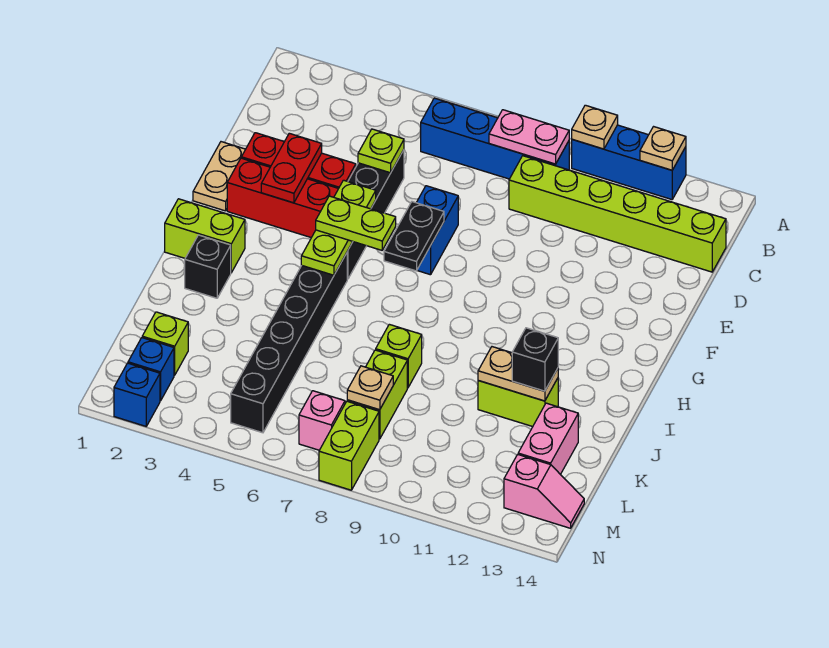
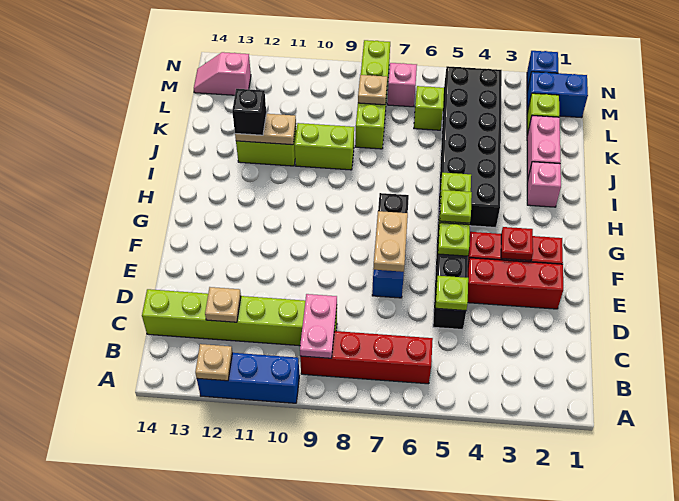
tan plate A10 level 2 -> tan plate C12 level 2
blue brick B6:B9 level 1 -> red brick B6:B9 level 1
pink plate B8:B9 level 2 -> pink plate B9:C9 level 2
tan plate E1:F1 level 1 -> tan plate E7:F7 level 3
red plate E3:F3 level 2 -> red plate F3 level 2
lime plate G5:G6 level 3 -> lime plate G5 level 3
lime brick H1:H2 level 1 -> lime brick J9:J10 level 1
black brick H5:M5 level 1 -> black brick H4:M5 level 1
black brick I2 level 1 -> pink brick I2 level 1
lime brick J8 level 1 -> lime brick L6 level 1
pink brick K13:L13 level 1 -> pink brick J2:K2 level 1
blue brick M2 level 1 -> blue brick M1:M2 level 1

